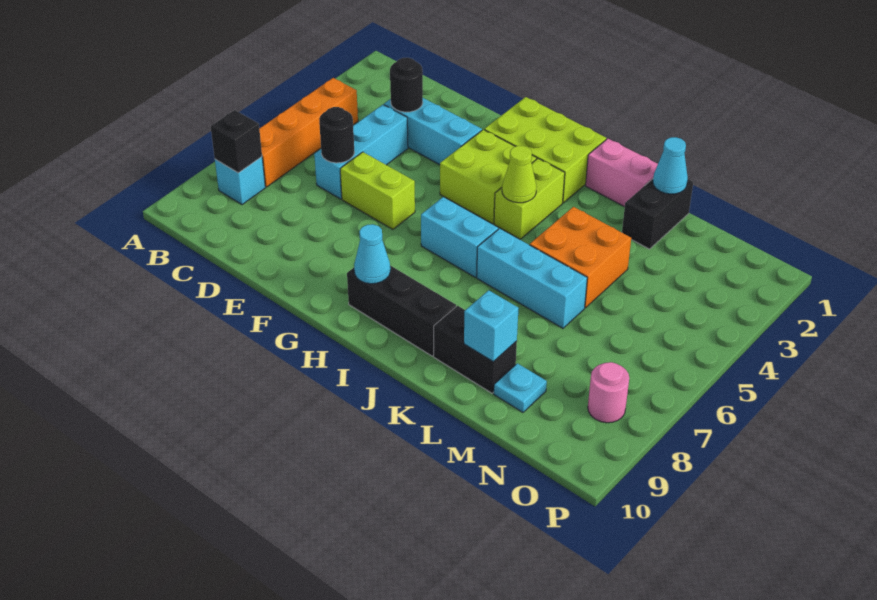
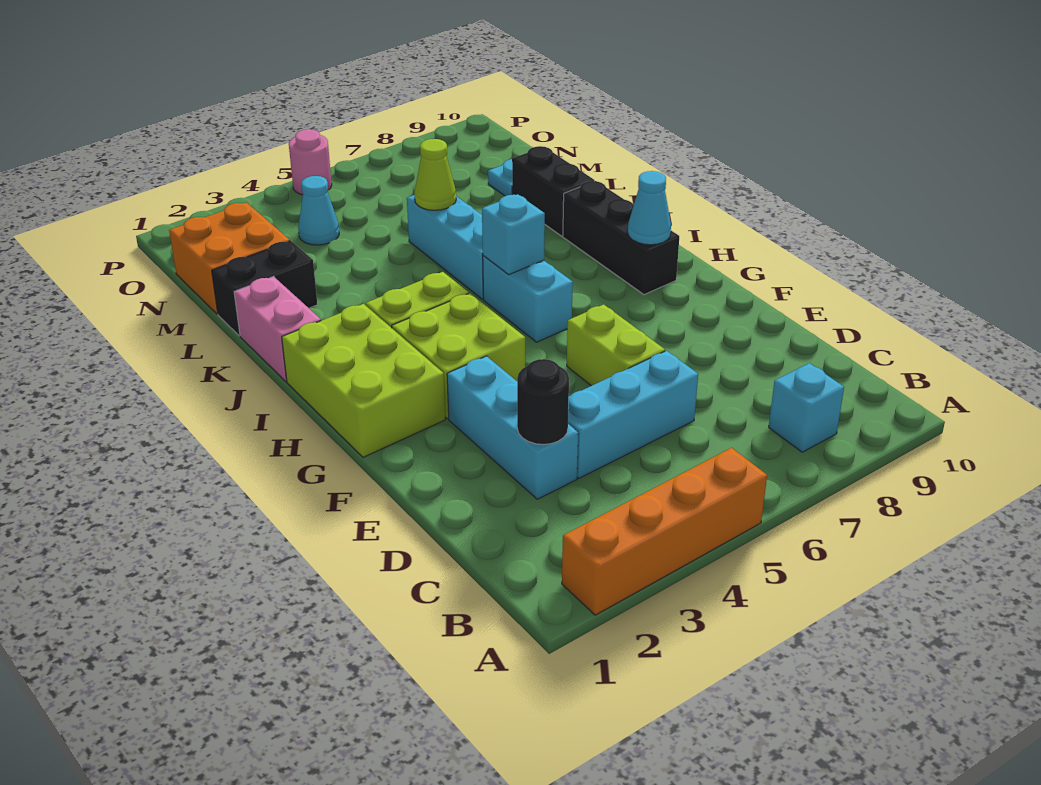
orange brick B4:B7 level 1 -> orange brick A2:A5 level 1
black brick B8 level 2 -> none
black round brick D6 level 2 -> none
lime cone I4 level 2 -> lime cone L6 level 2
orange brick K4:L5 level 1 -> orange brick M1:N2 level 1
cyan cone L1 level 2 -> cyan cone N4 level 1
cyan brick L9 level 2 -> cyan brick I6 level 2
pink round brick O8 level 1 -> pink round brick P5 level 1

